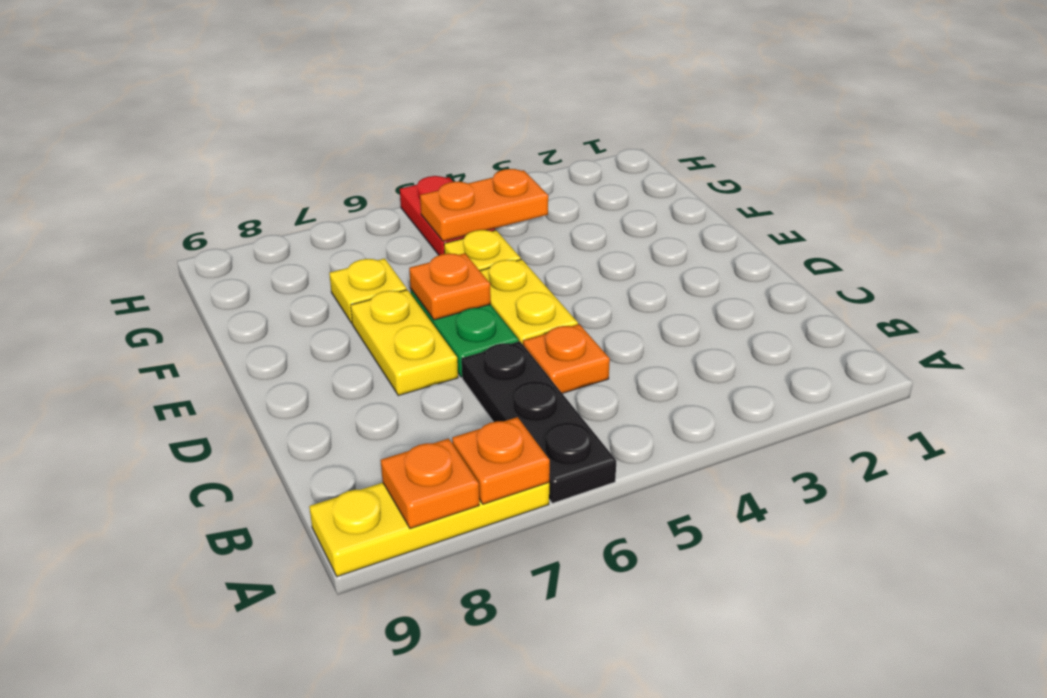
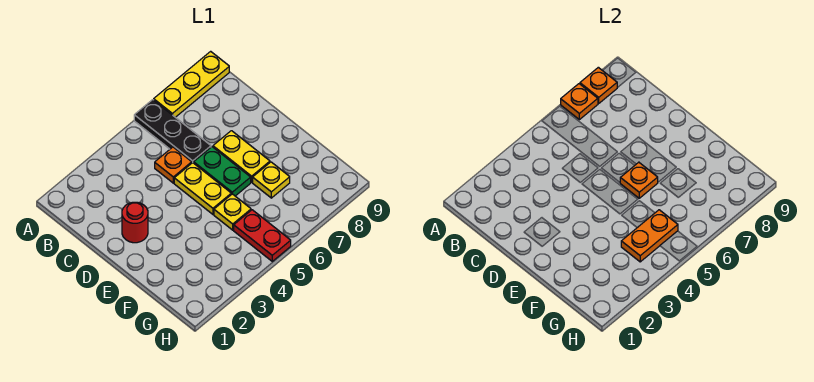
none -> red round brick D2 level 1

